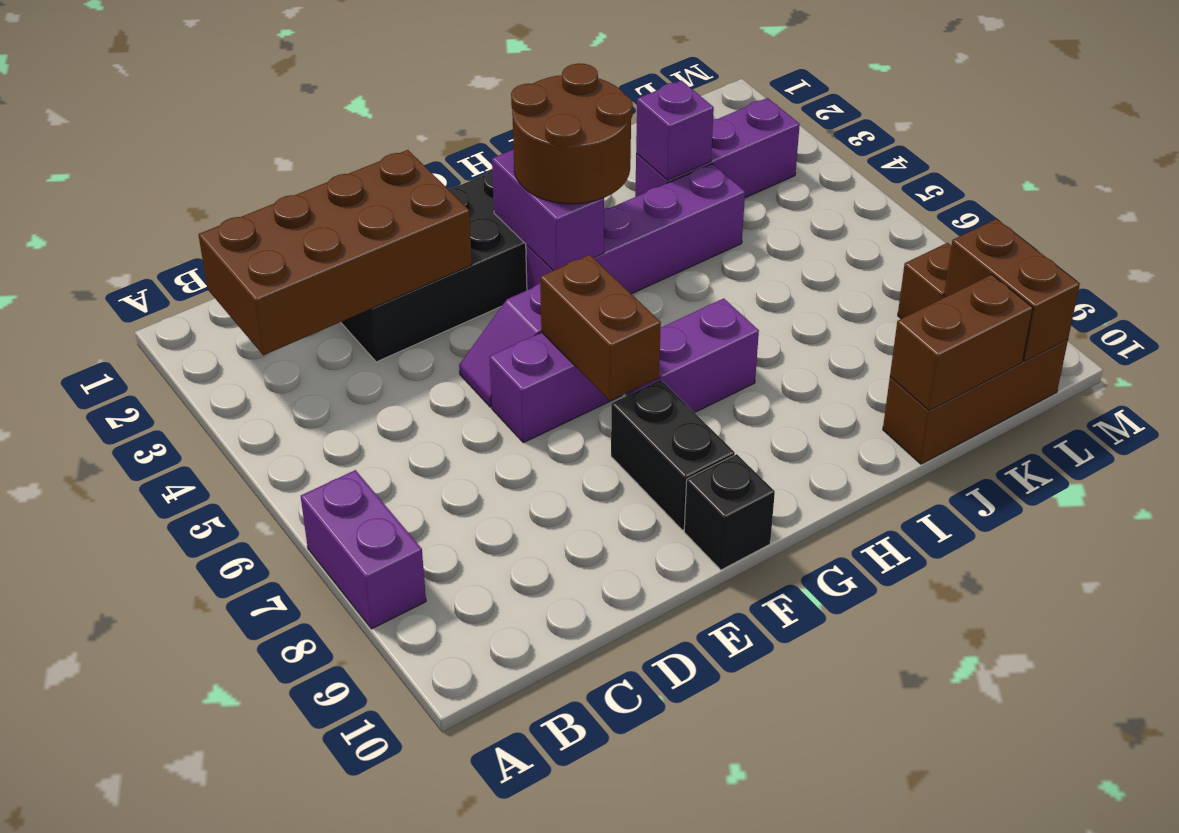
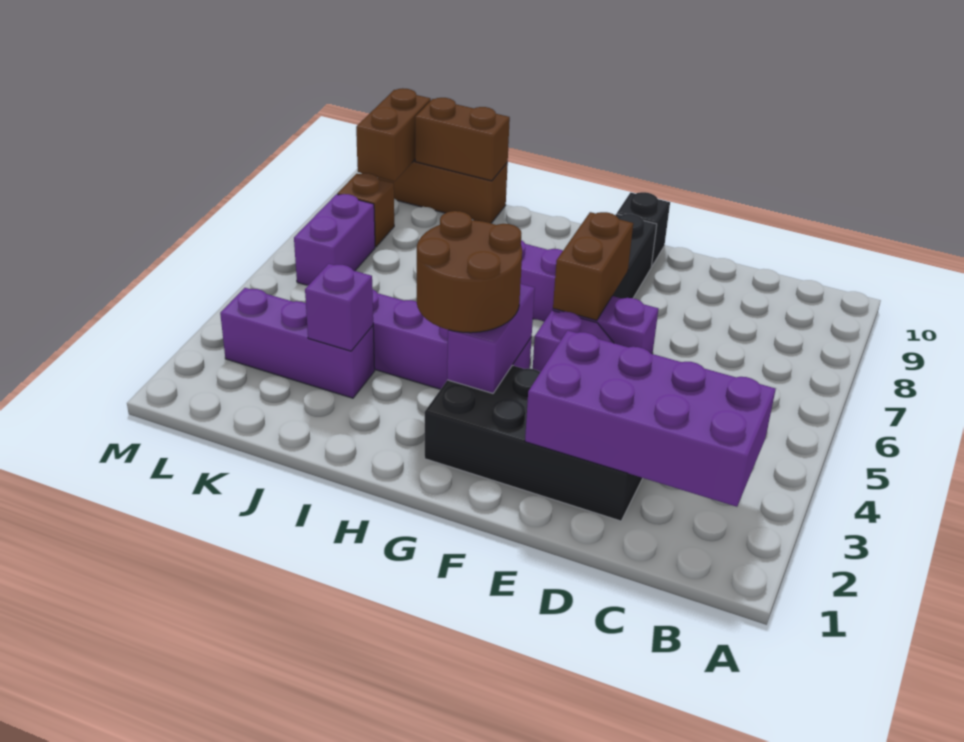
purple brick A7:A8 level 1 -> purple brick L6:L7 level 1
brown brick B2:E3 level 2 -> purple brick B2:E3 level 2

